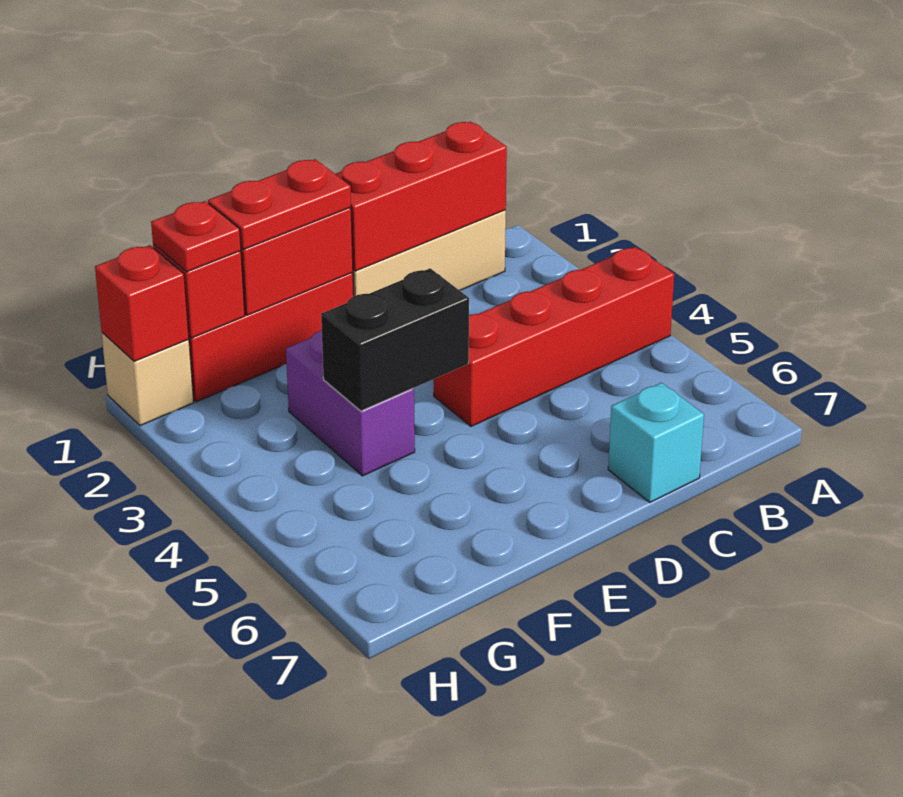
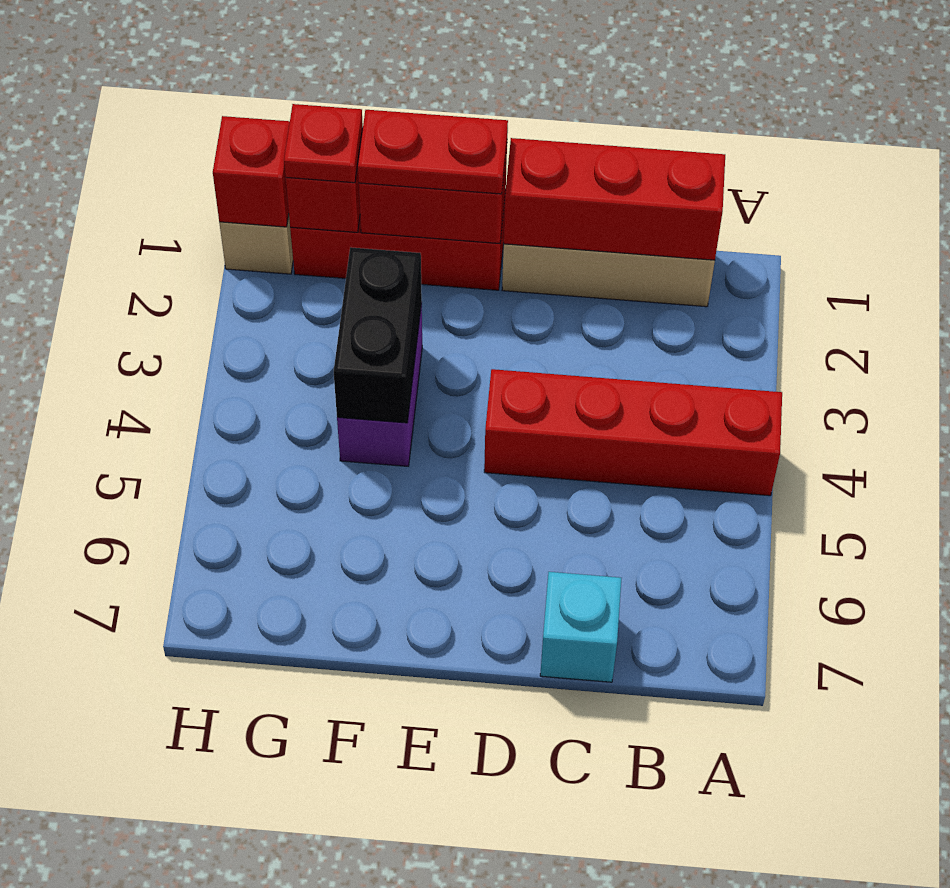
black brick E4:F4 level 2 -> black brick F3:F4 level 2

